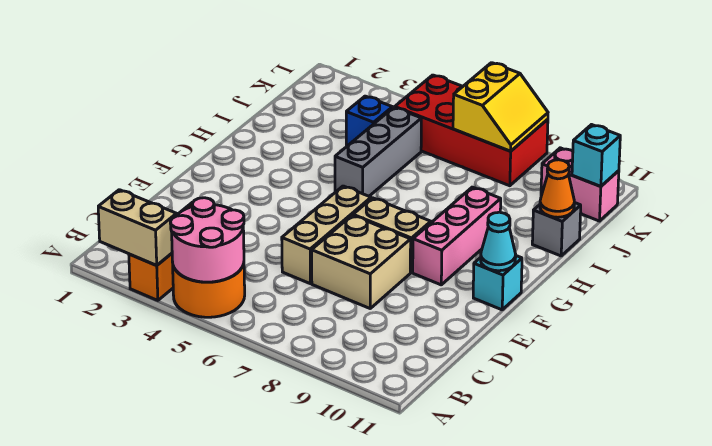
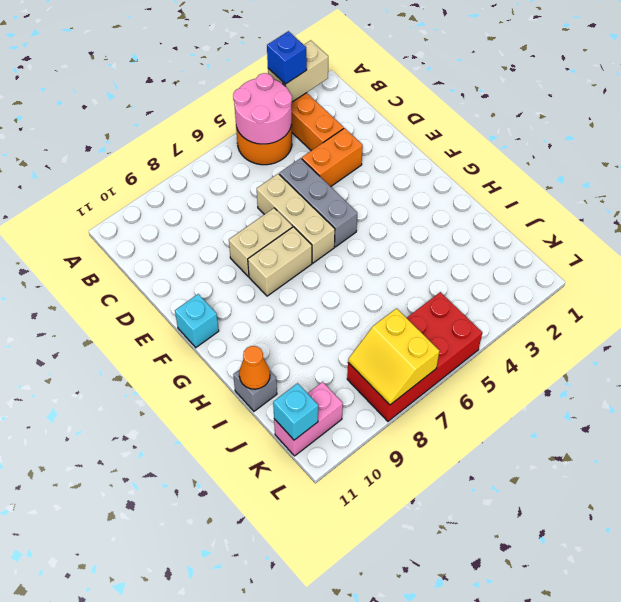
none -> orange brick D3:D4 level 1
tan brick D7:E8 level 1 -> tan brick E7:E8 level 1
pink brick F9:H9 level 1 -> none
cyan cone F11 level 2 -> none
grey brick H5:J5 level 1 -> grey brick D5:F5 level 1
blue brick J4 level 1 -> blue brick A3 level 3

